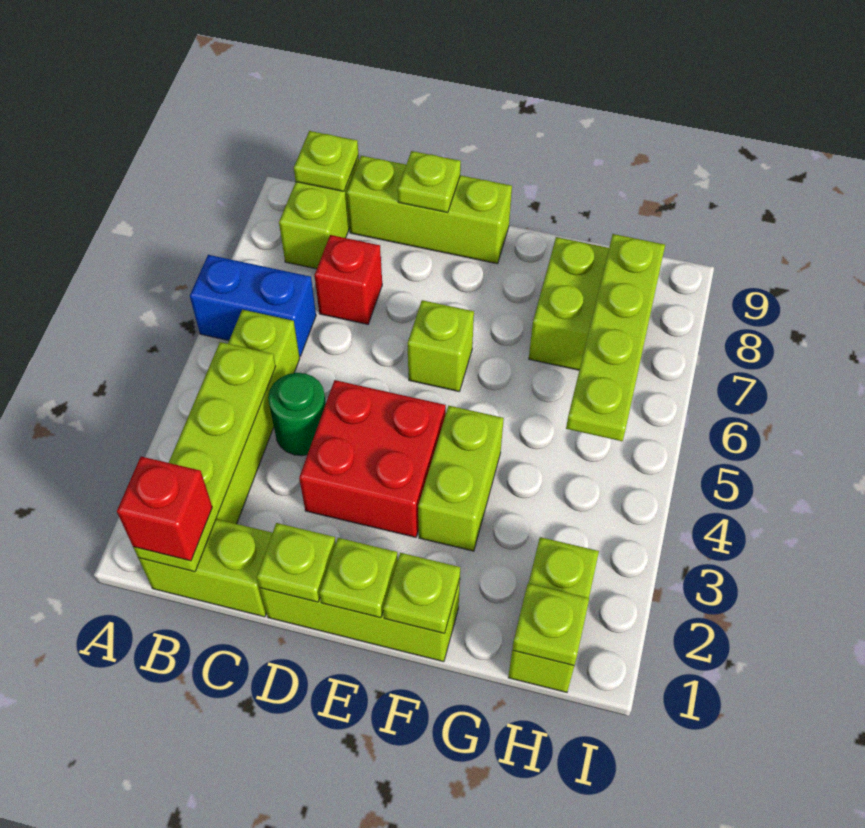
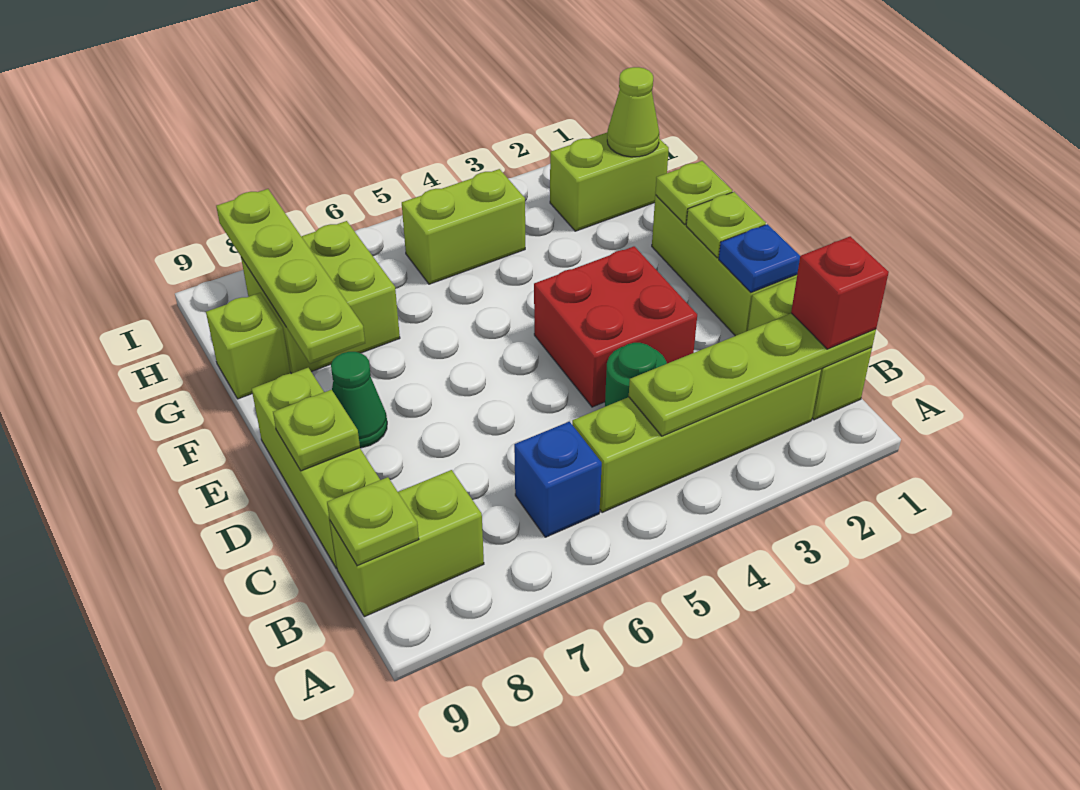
blue brick A6:B6 level 1 -> blue brick B6 level 1
red brick C7 level 1 -> none
lime plate D1 level 2 -> blue plate D1 level 2
lime brick E6 level 1 -> lime brick G9 level 1
none -> green cone E8 level 1
lime brick F3:F4 level 1 -> lime brick H4:H5 level 1
lime plate H1 level 2 -> lime cone H1 level 2
lime plate H5:H8 level 2 -> lime plate F8:I8 level 2

